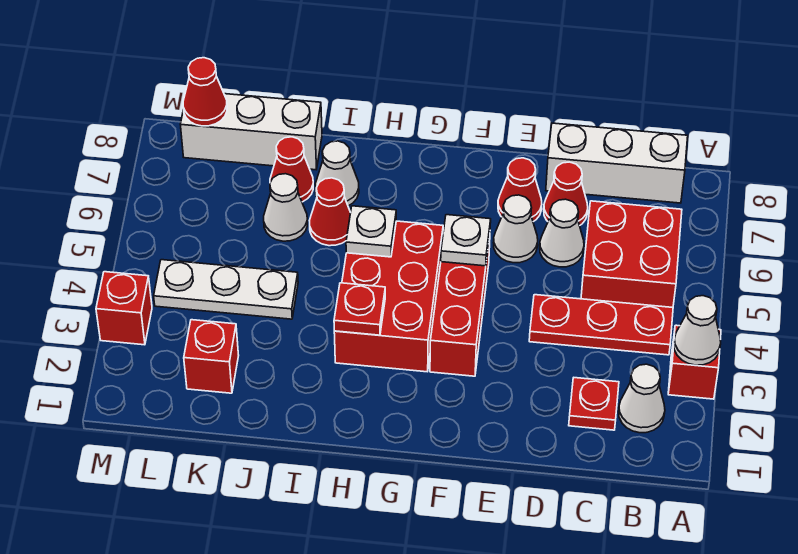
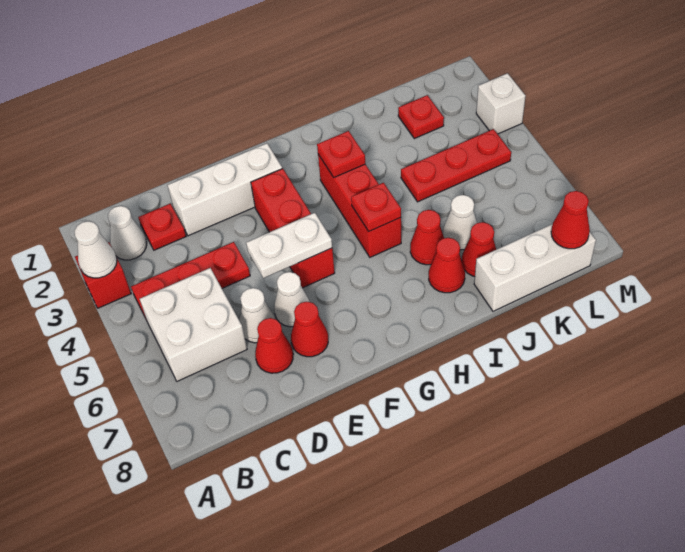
red brick B5:C6 level 1 -> white brick B5:C6 level 1
white brick B8:D8 level 1 -> white brick D2:F2 level 1
white plate F5 level 2 -> white plate E5:F5 level 2
red brick G3:H5 level 1 -> red brick H3:H5 level 1
white plate H5 level 2 -> red plate H5 level 2
white cone I7 level 1 -> red cone I7 level 1
white plate J4:L4 level 1 -> red plate J4:L4 level 1
red brick K2 level 1 -> red plate K2 level 1
red brick M3 level 1 -> white brick M3 level 1

